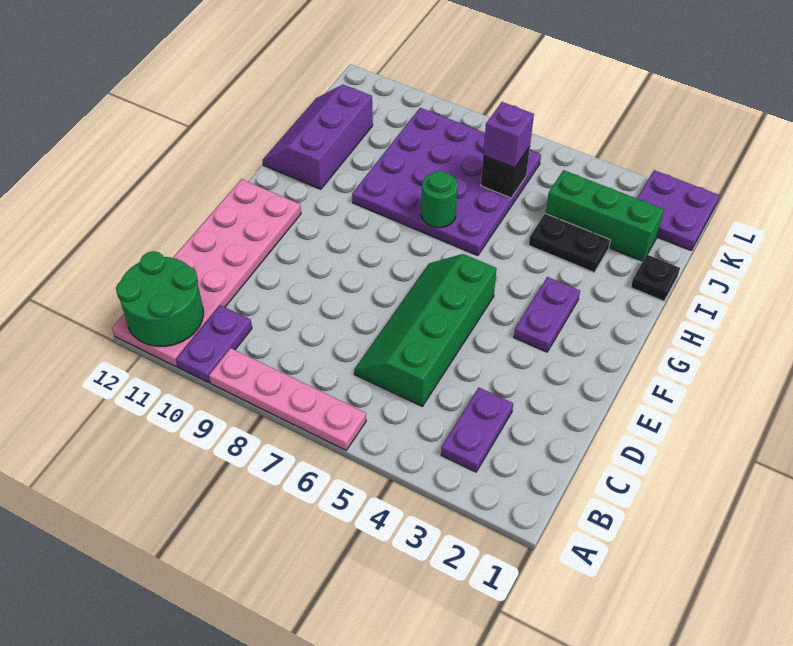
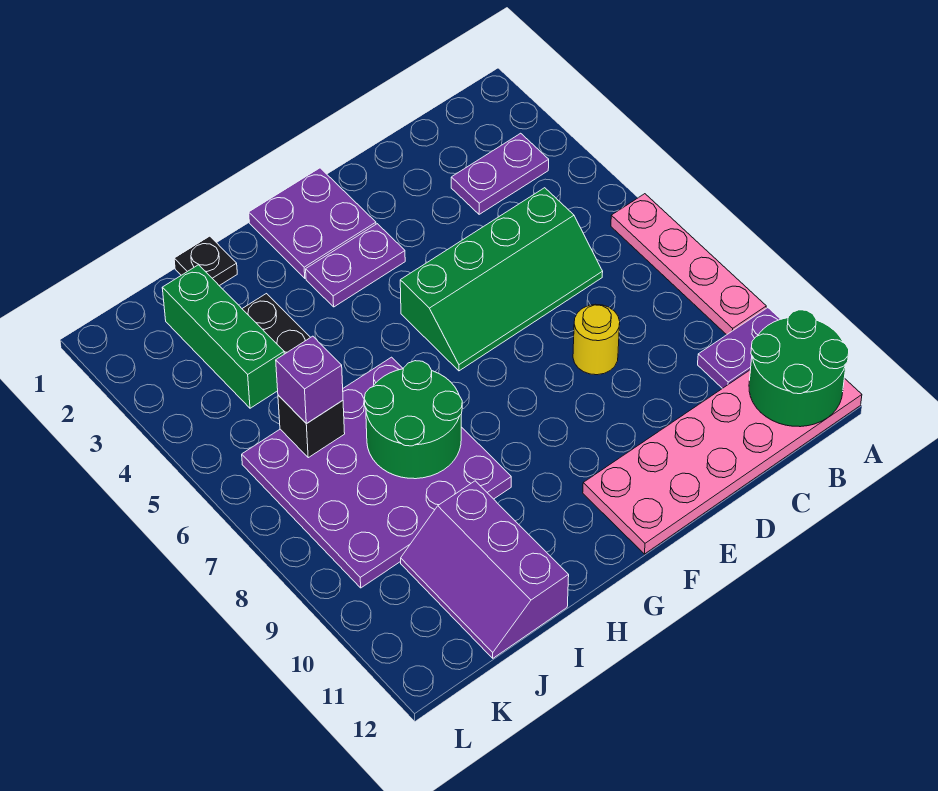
none -> yellow round brick D8 level 1
green round brick H7 level 2 -> green round brick H7:I8 level 2
purple slope H11:J12 level 1 top 11 -> purple slope I10:J12 level 1 top I
purple plate K1:L2 level 1 -> purple plate F1:G2 level 1

